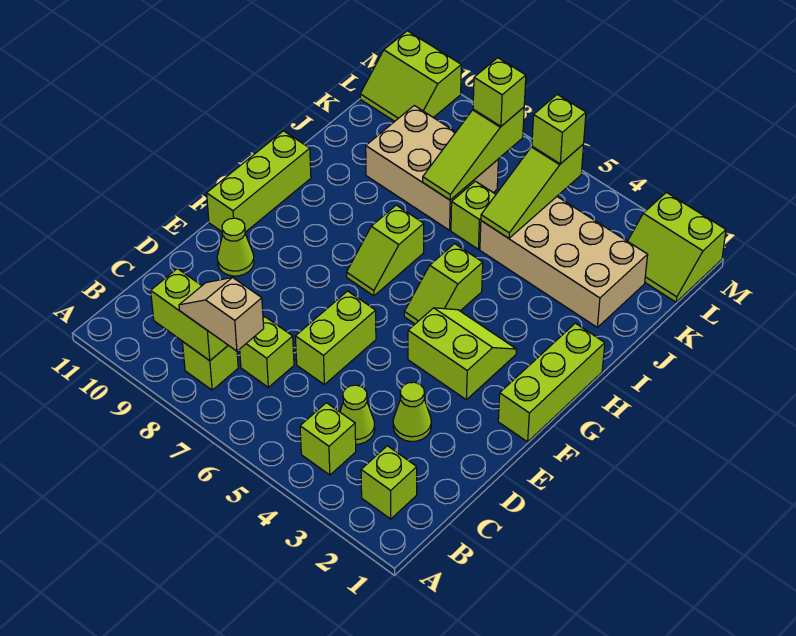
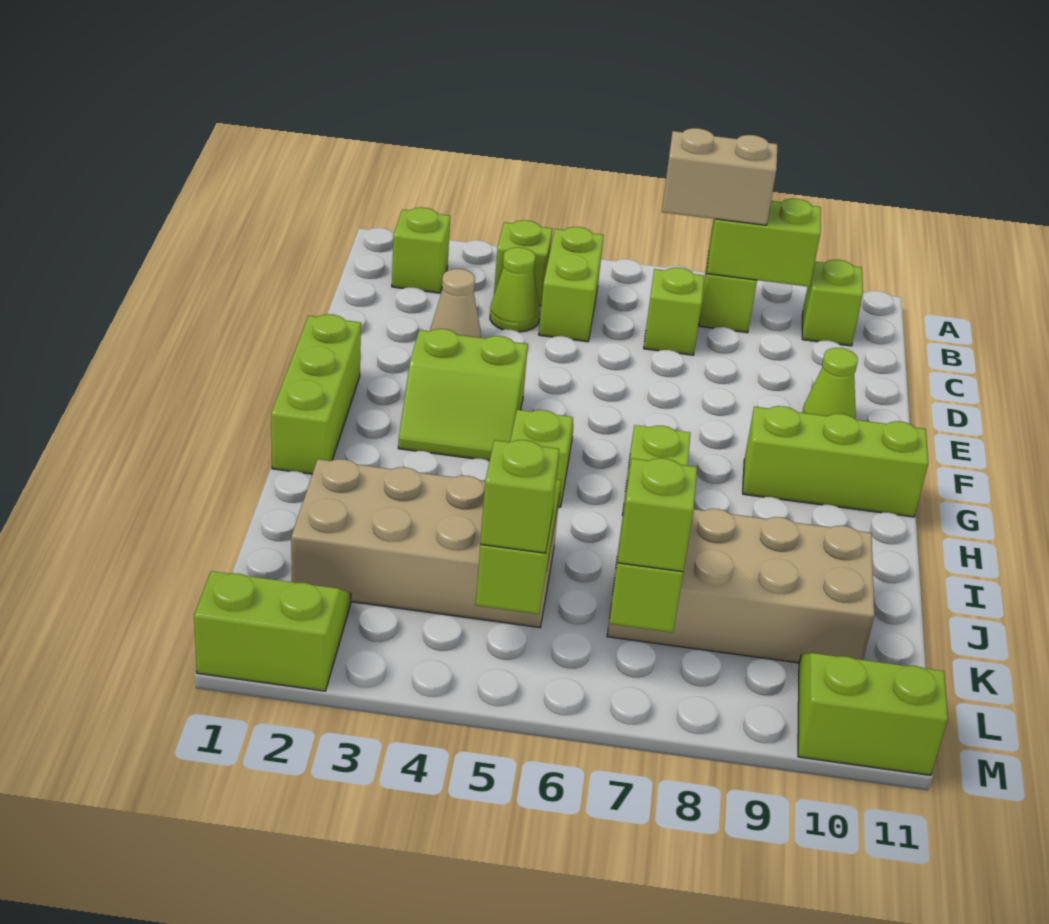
tan slope B7:B8 level 3 top 7 -> tan brick B7:B8 level 3
lime cone D3 level 1 -> tan cone D3 level 1
lime brick D6:E6 level 1 -> lime brick B5:C5 level 1
lime brick F11:H11 level 1 -> lime brick G9:G11 level 1
lime brick J6 level 1 -> lime brick B10 level 1
tan brick J7:K9 level 1 -> tan brick J7:K10 level 1

